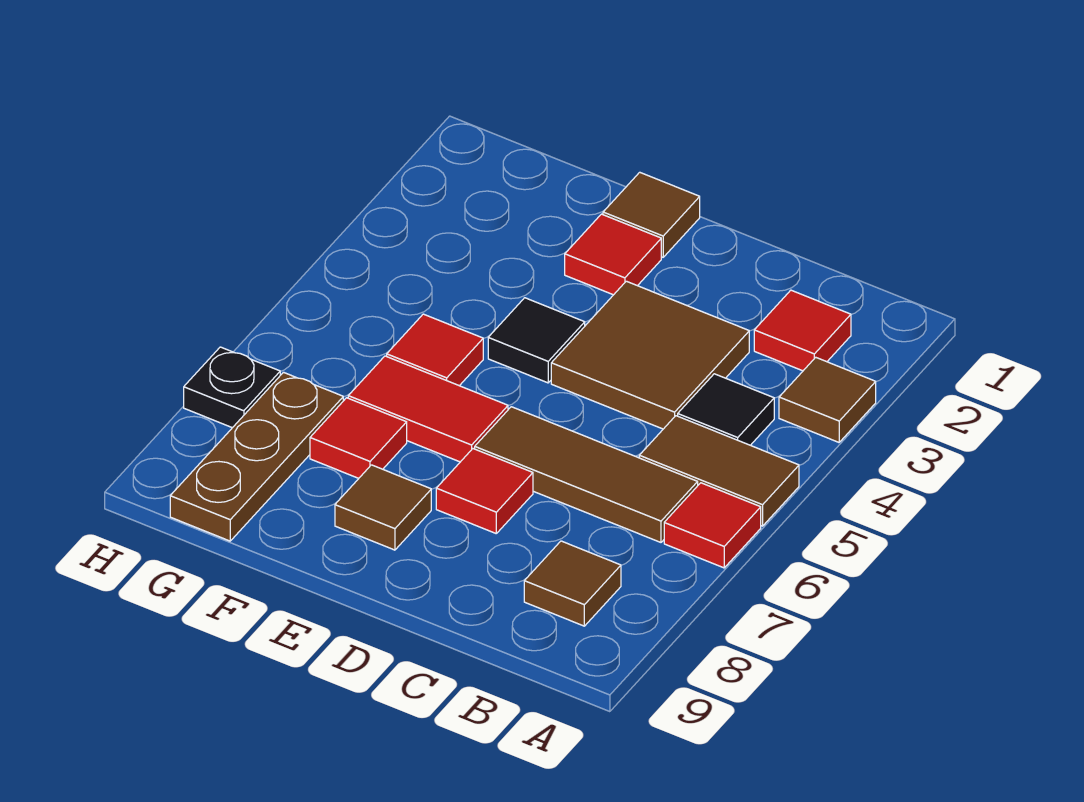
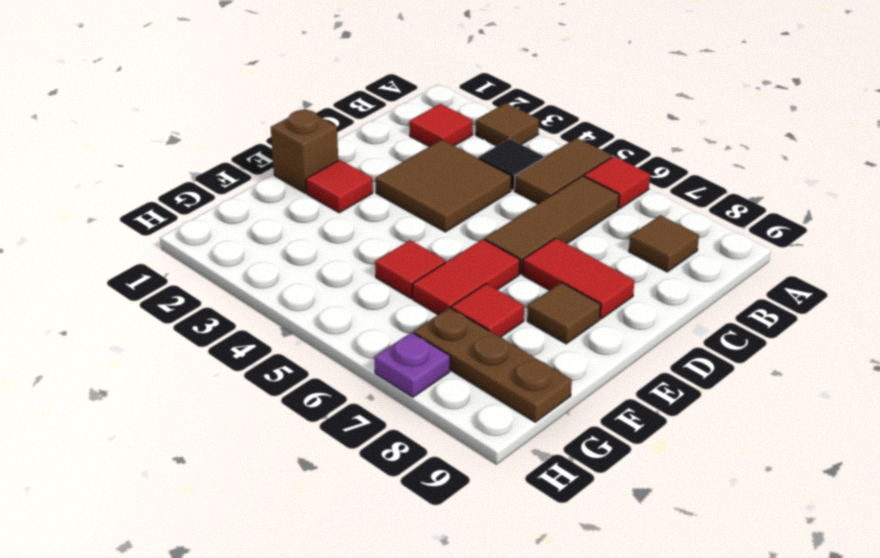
red tile D7 level 1 -> red tile D7:D8 level 1
brown tile E1 level 1 -> brown brick E1 level 1
black tile E4 level 1 -> none
black plate H7 level 1 -> purple plate H7 level 1

